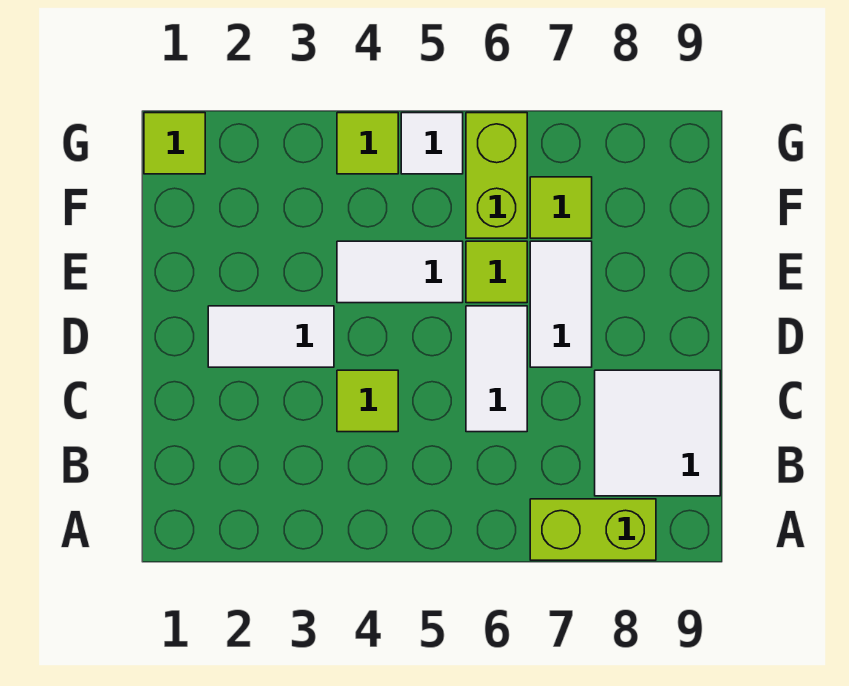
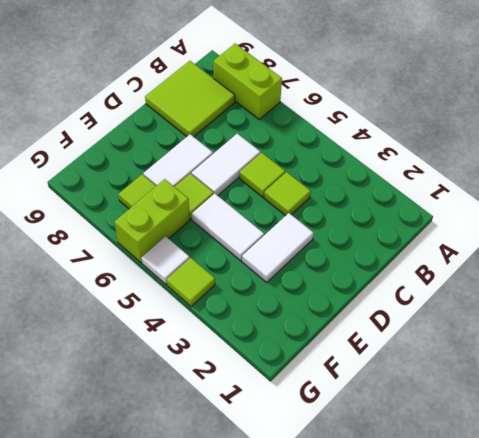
white tile B8:C9 level 1 -> lime tile B8:C9 level 1
white tile D2:D3 level 1 -> white tile D3:E3 level 1
lime tile G1 level 1 -> lime tile C5 level 1

